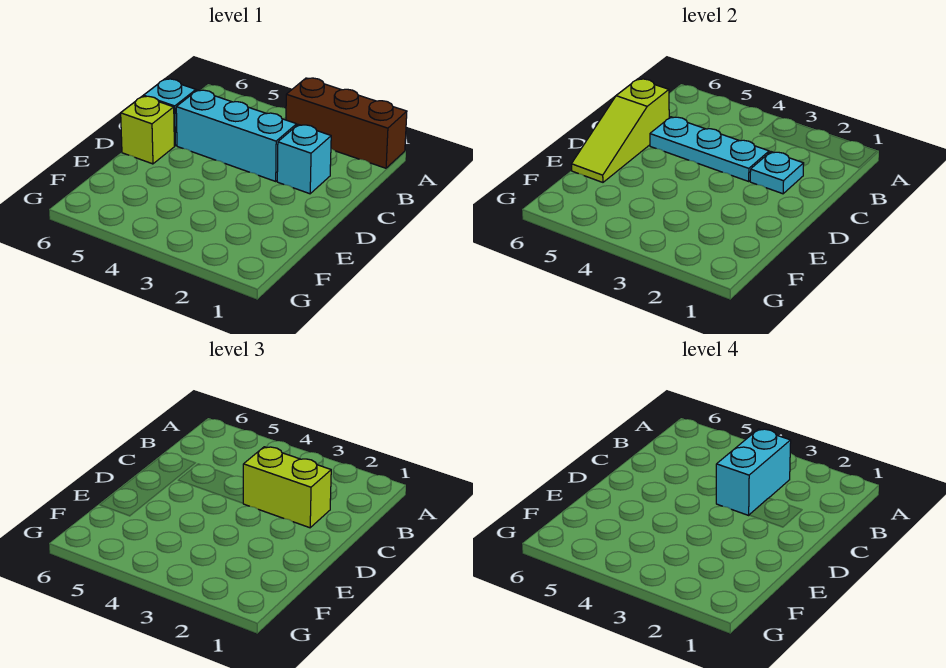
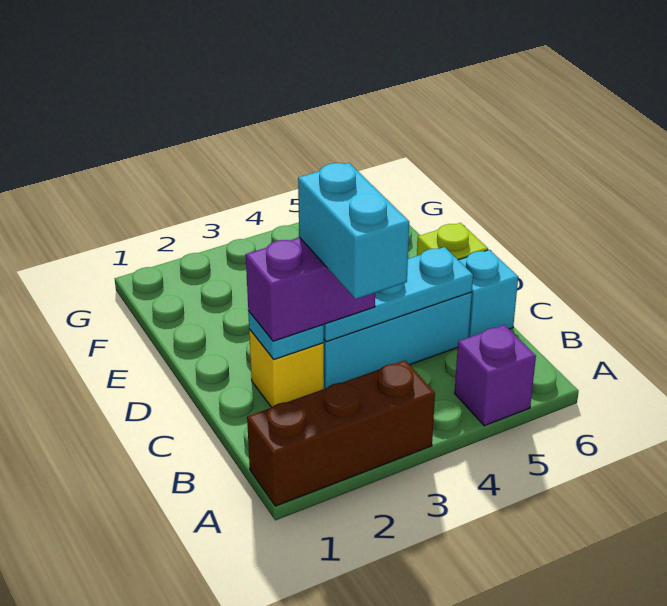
none -> purple brick A5 level 1
cyan brick C2 level 1 -> yellow brick C2 level 1
lime brick C2:C3 level 3 -> purple brick C2:C3 level 3
lime slope C6:E6 level 2 top C -> none

